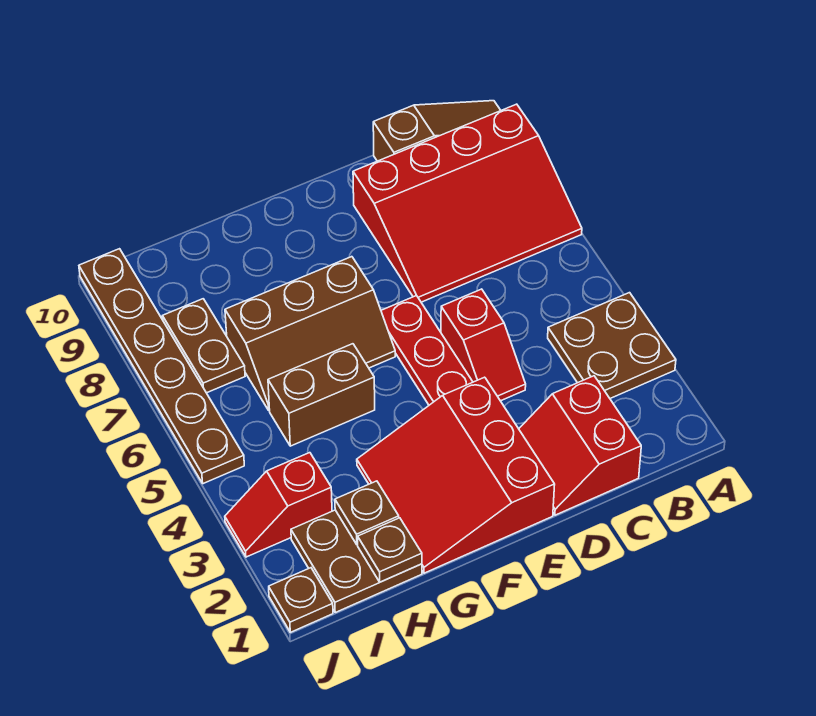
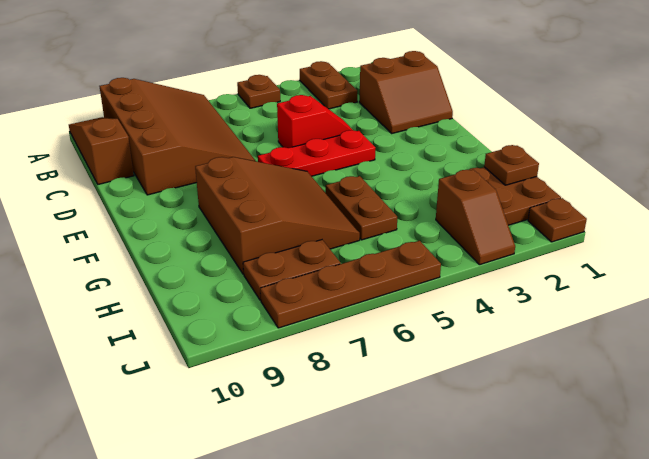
brown plate A3:B4 level 1 -> brown plate A3:B3 level 1
red slope A7:D9 level 1 top 9 -> brown slope A7:D9 level 1 top 9
red slope C1:D2 level 1 top C -> brown slope C1:D2 level 1 top C
red slope E1:G3 level 1 top E -> none
brown slope F6:H7 level 1 top 7 -> brown slope F6:H8 level 1 top 8
brown brick G5:H5 level 1 -> brown plate G5:H5 level 1
brown plate H2 level 2 -> brown plate A5 level 1
red slope I3:J3 level 1 top I -> brown slope I3:J3 level 1 top I
brown plate J5:J10 level 1 -> brown plate J5:J8 level 1

